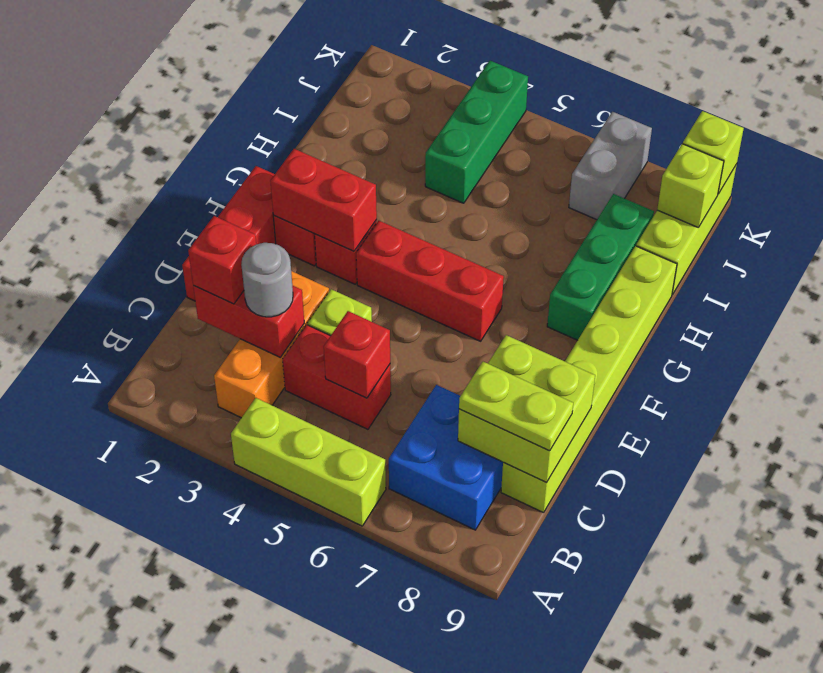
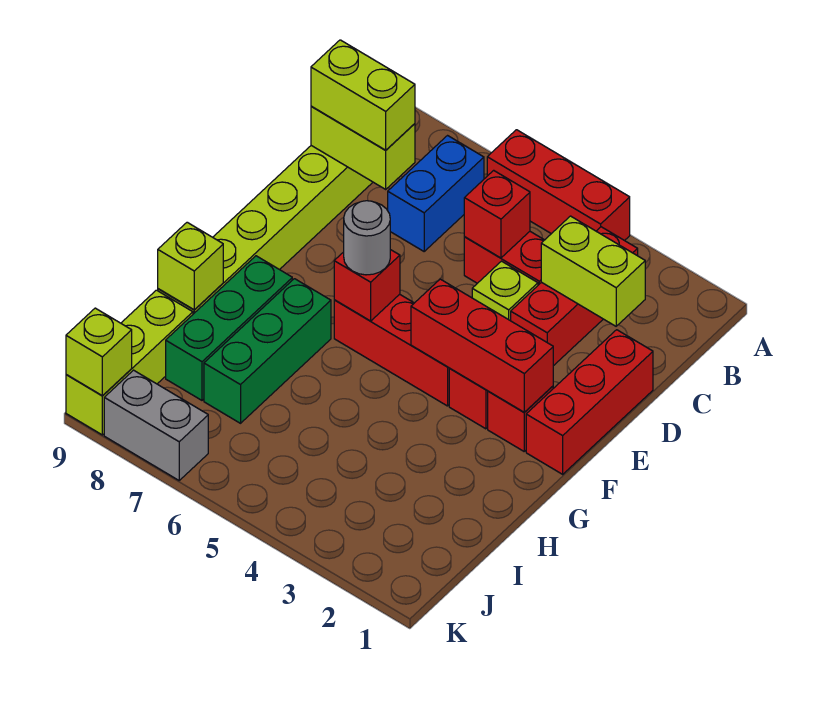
lime brick A4:A6 level 1 -> red brick A4:A6 level 1
orange brick B3:D3 level 1 -> red brick B3:D3 level 1
blue brick B7:C8 level 1 -> blue brick B7:C7 level 1
red brick C2:C3 level 2 -> lime brick C2:C3 level 2
red brick C2 level 3 -> red brick F6 level 2
grey round brick C3 level 3 -> grey round brick F6 level 3
lime brick C8:D9 level 2 -> lime brick C8:C9 level 2
lime plate C8:C9 level 3 -> lime brick C8:C9 level 3
red brick F2:F3 level 2 -> red brick F2:F4 level 2
green brick I4:K4 level 1 -> green brick G7:I7 level 1
grey brick J7:K7 level 1 -> grey brick K7:K8 level 1
lime brick J9 level 2 -> lime brick H9 level 2

